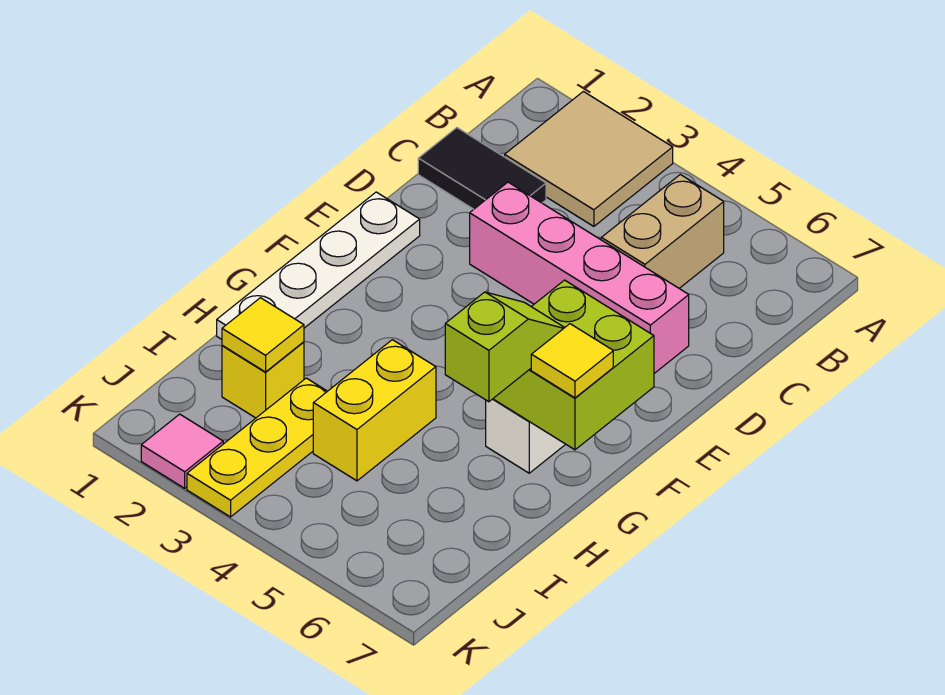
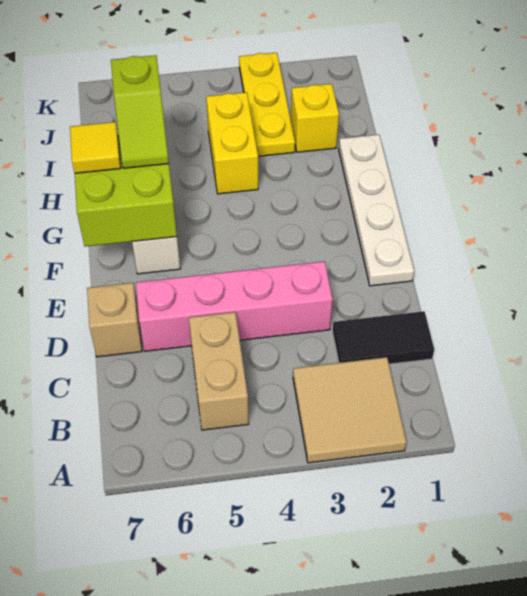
none -> tan brick D7 level 1
yellow tile I2 level 2 -> none
pink tile K2 level 1 -> none

